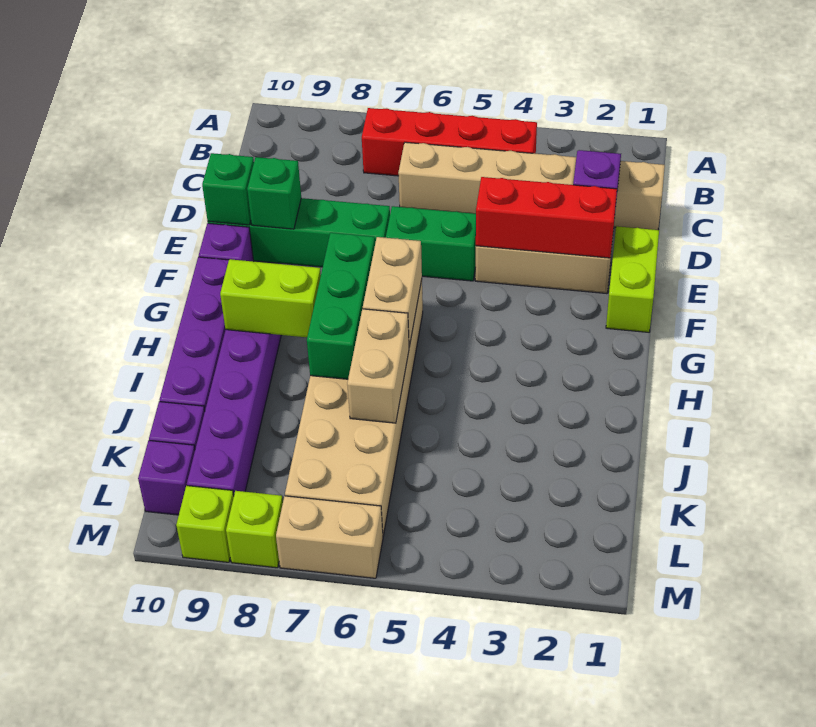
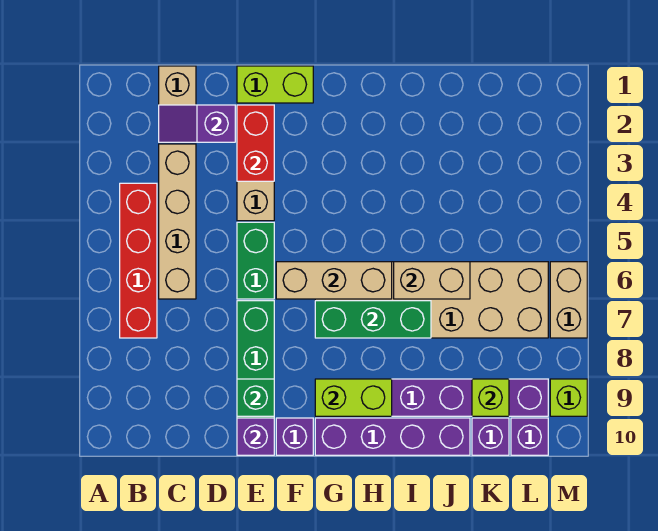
red brick E2:E4 level 2 -> red brick E2:E3 level 2
green brick E10 level 2 -> purple brick E10 level 2
tan brick G6:H6 level 2 -> tan brick F6:H6 level 2
lime brick H8:H9 level 2 -> lime brick G9:H9 level 2
lime brick M8 level 1 -> lime brick K9 level 2

